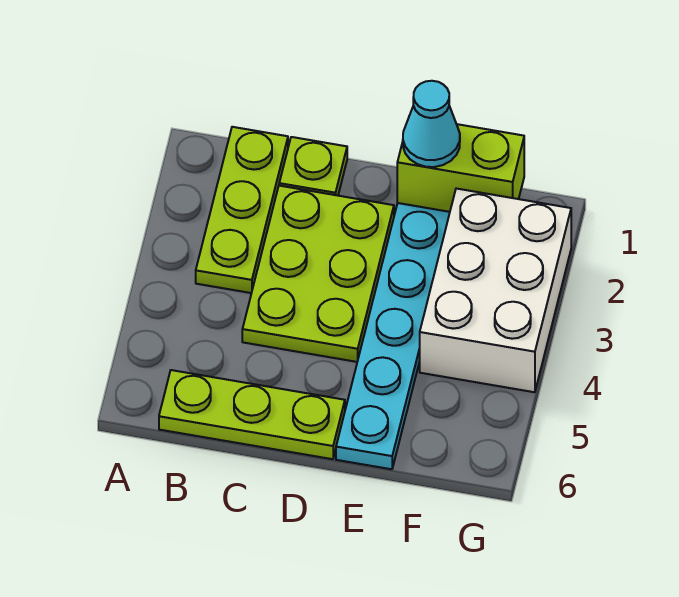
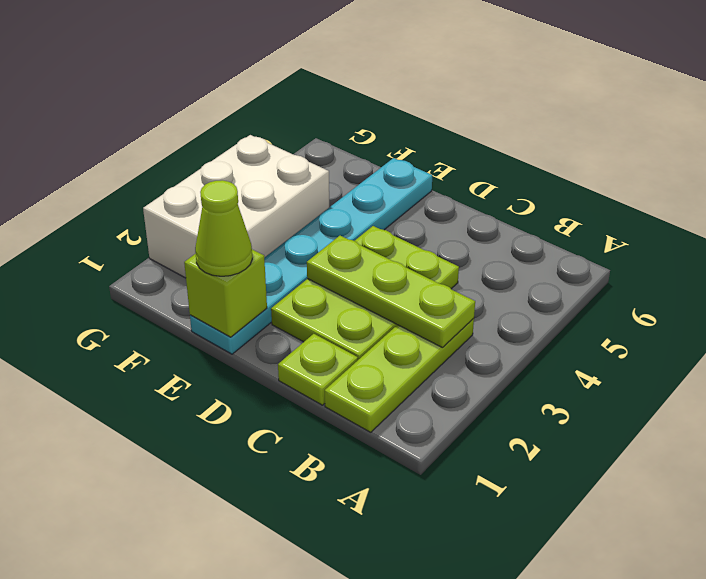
lime plate B6:D6 level 1 -> lime plate B3:D3 level 2
lime brick E1:F1 level 2 -> lime brick E1 level 2
cyan cone E1 level 3 -> lime cone E1 level 3

